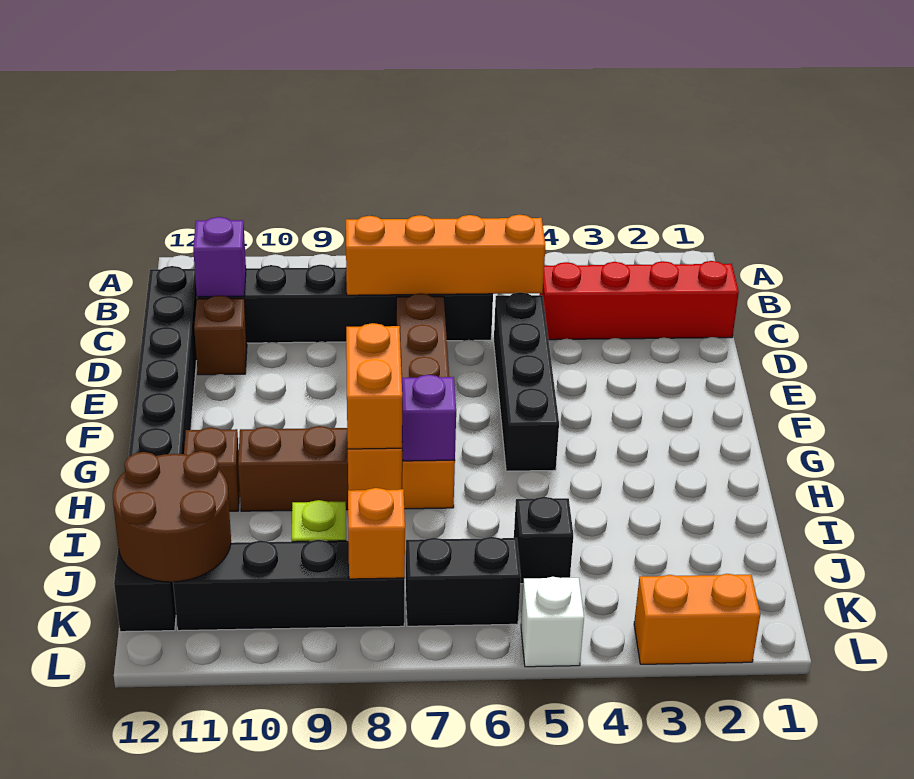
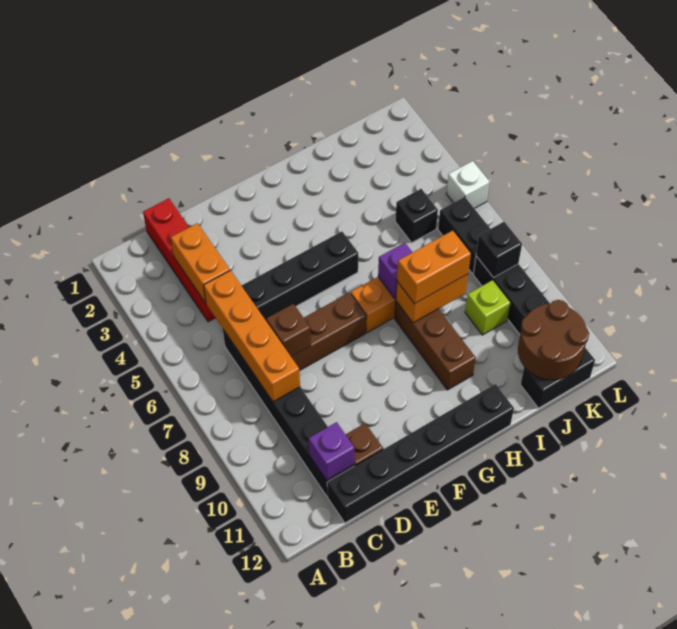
brown brick H11 level 1 -> brown brick D7 level 2
orange brick K8 level 2 -> black brick K8 level 2
orange brick L2:L3 level 1 -> orange brick C3:C4 level 2

